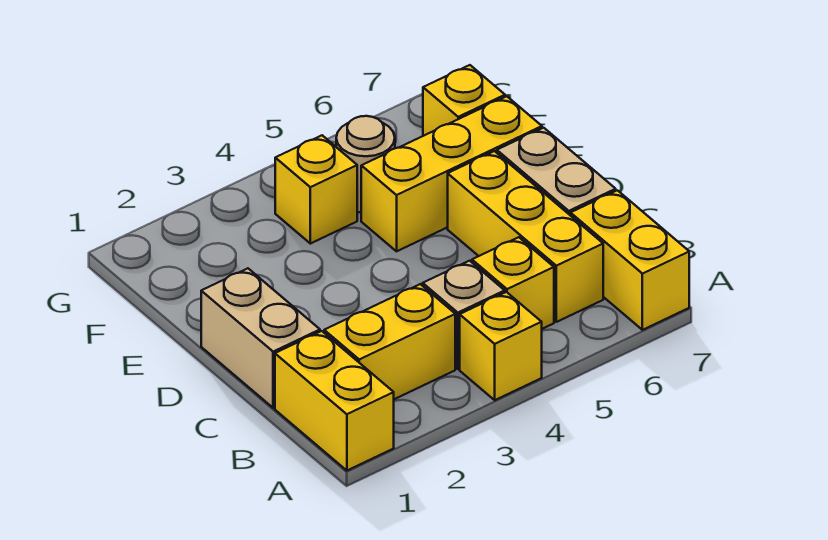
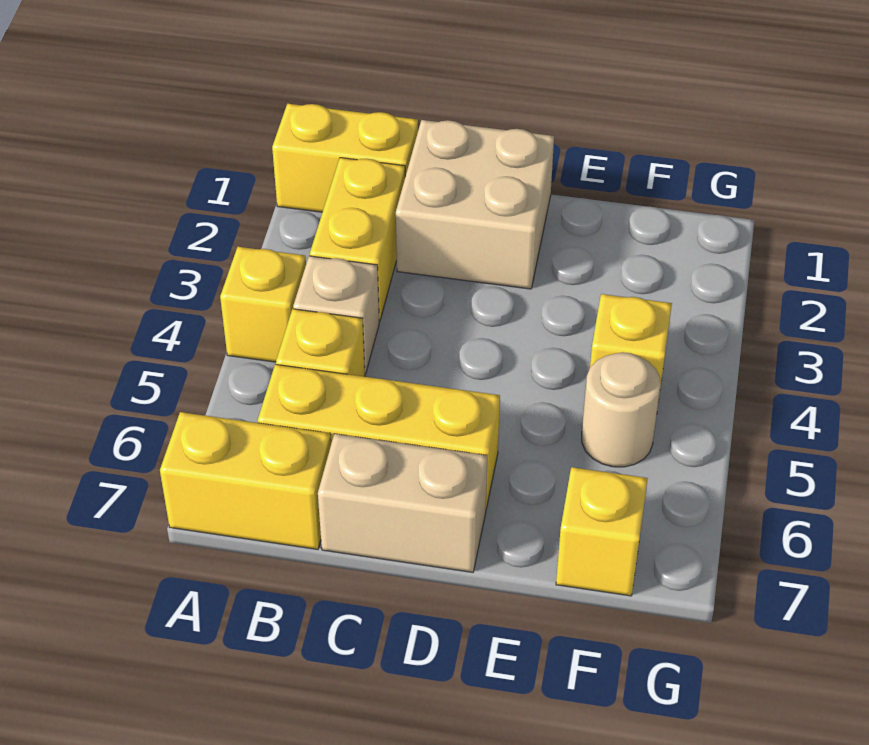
tan brick C1:D1 level 1 -> tan brick C1:D2 level 1
yellow brick E5:E7 level 1 -> none

